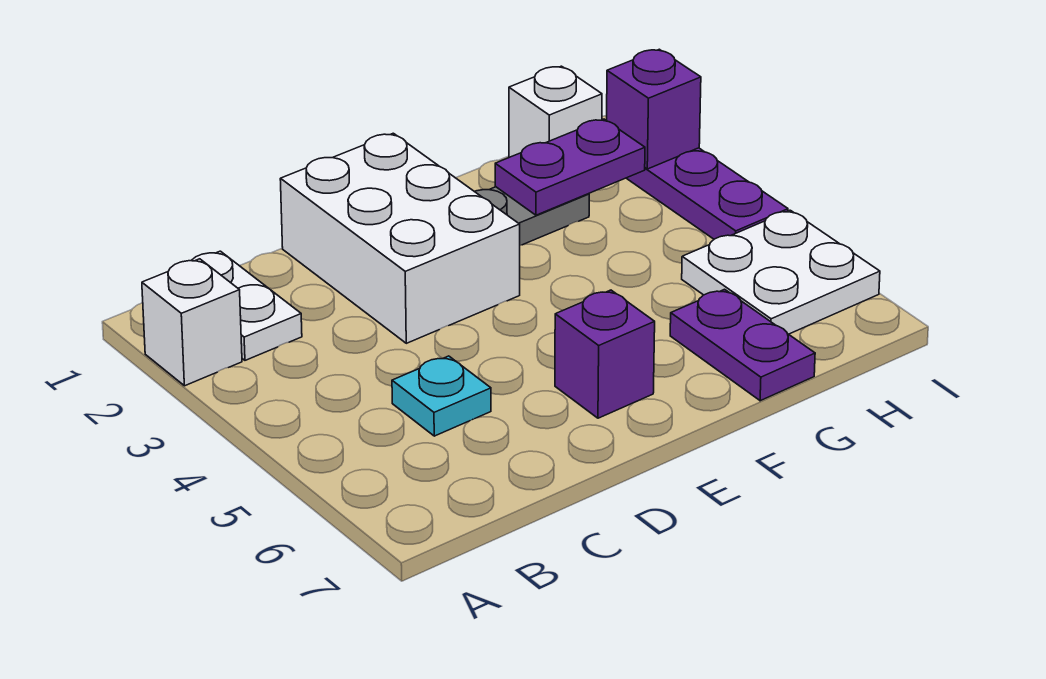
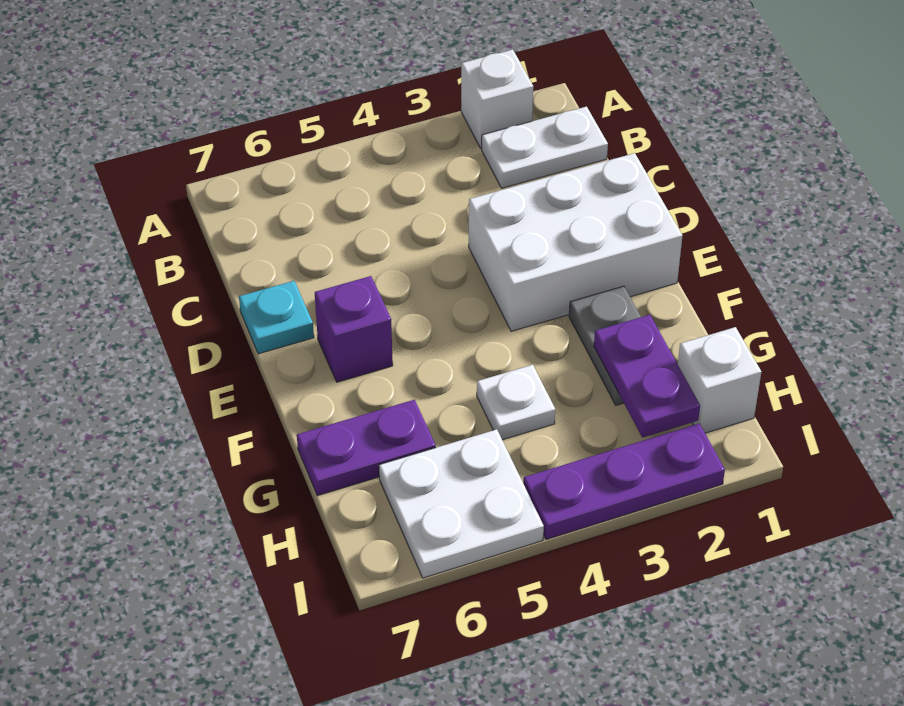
cyan plate C5 level 1 -> cyan plate D7 level 1
none -> white plate G4 level 1
purple brick I2 level 2 -> none

